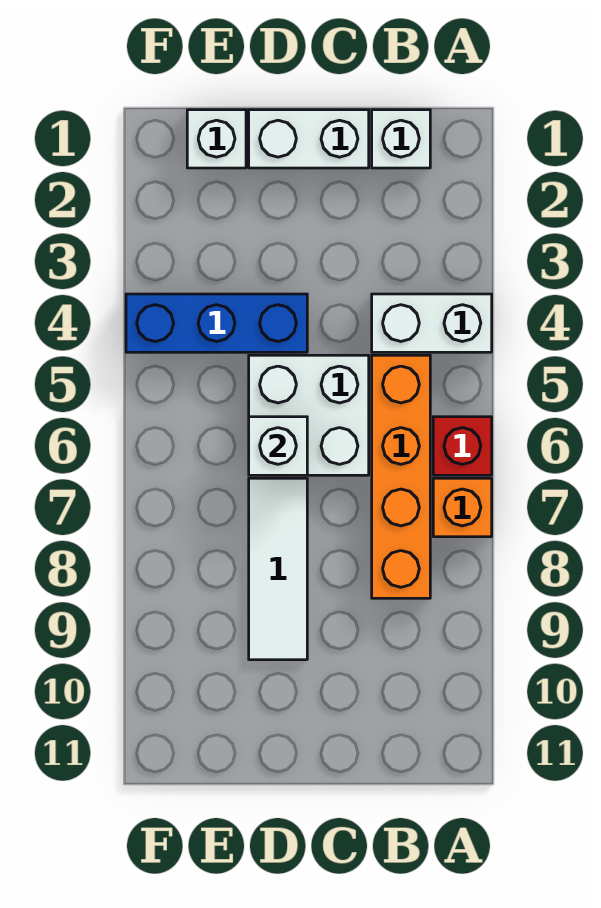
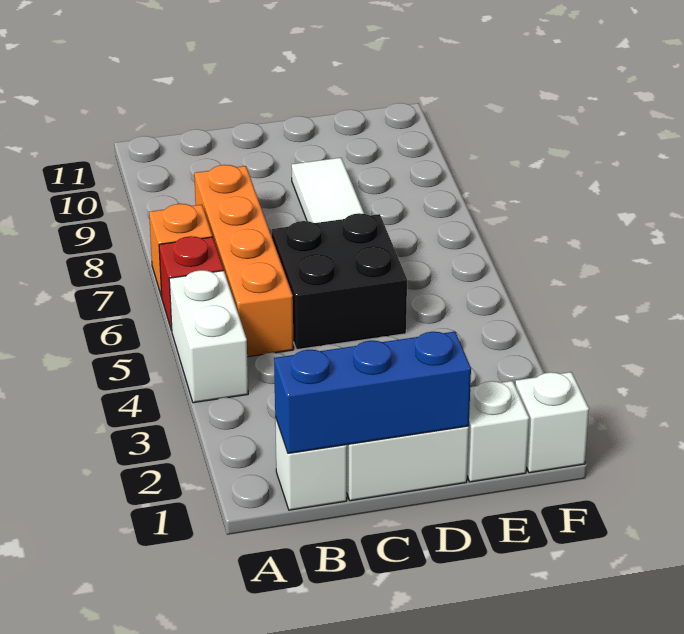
white brick A4:B4 level 1 -> white brick A4:A5 level 1
white brick C5:D6 level 1 -> black brick C5:D6 level 1
blue brick D4:F4 level 1 -> blue brick B1:D1 level 2
white brick D6 level 2 -> white brick F1 level 1

